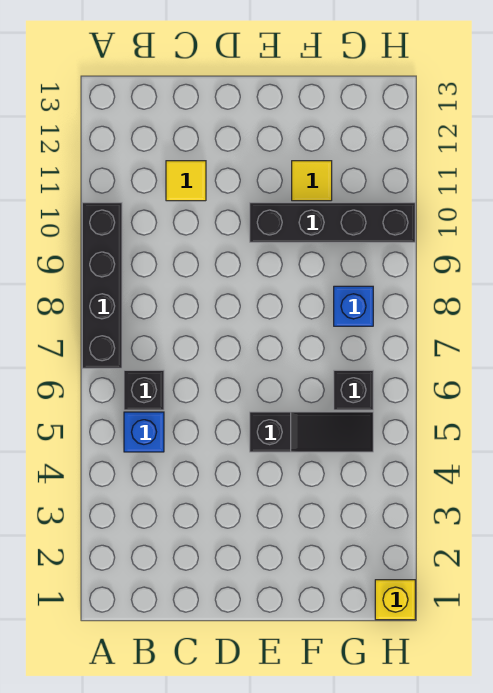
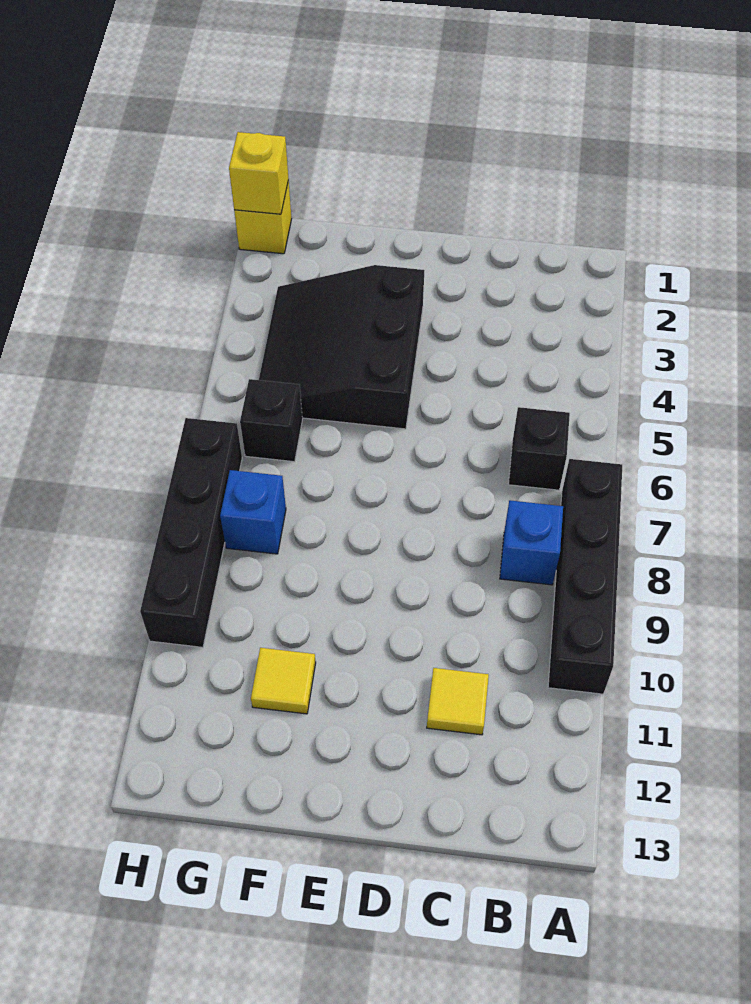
blue brick B5 level 1 -> blue brick B8 level 1
black slope E5:G5 level 1 top E -> black slope E3:G5 level 1 top E
black brick E10:H10 level 1 -> black brick H7:H10 level 1
none -> yellow brick H1 level 2

